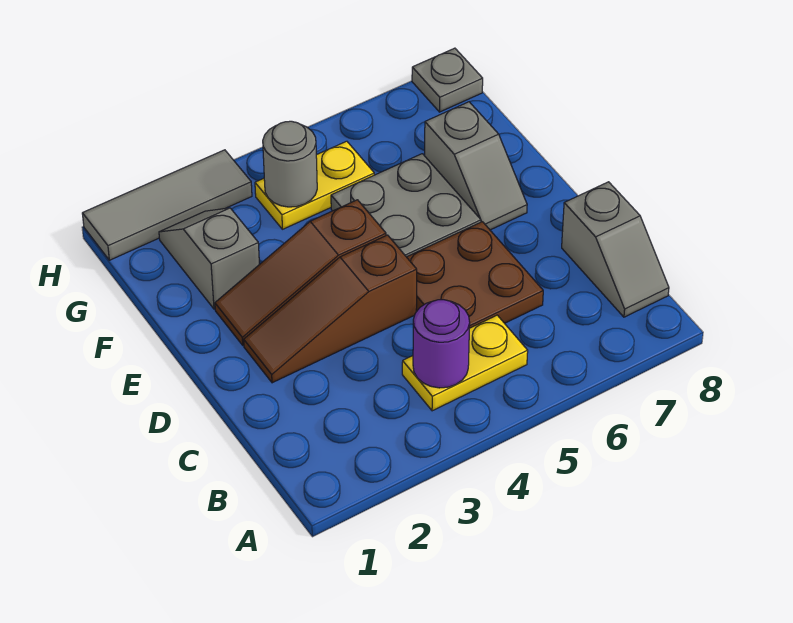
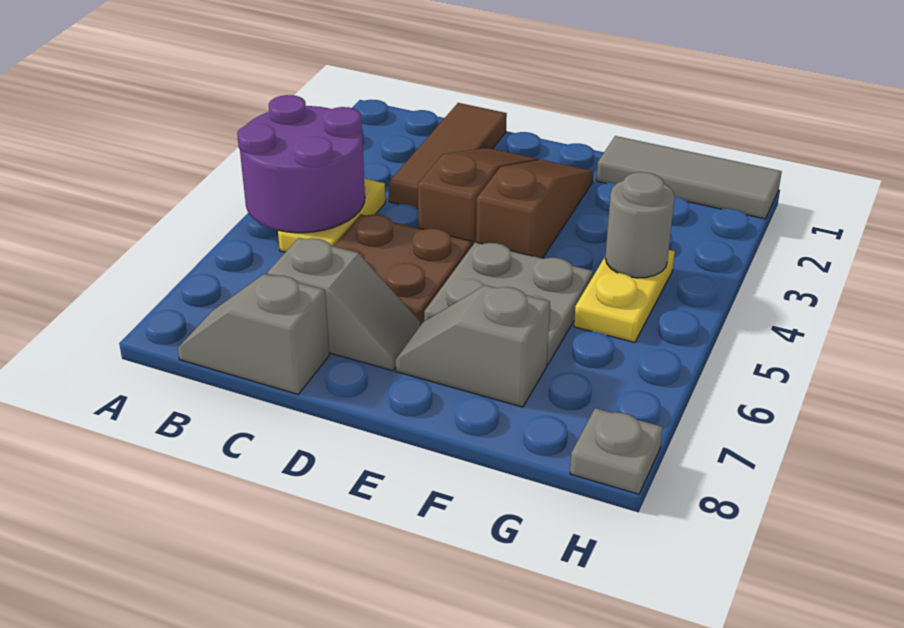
purple round brick B4 level 2 -> purple round brick A4:B5 level 2
none -> brown tile C1:C3 level 1
grey slope F2:G2 level 1 top F -> grey slope C7:D7 level 1 top C
grey tile H1:H3 level 1 -> grey tile F1:H1 level 1

